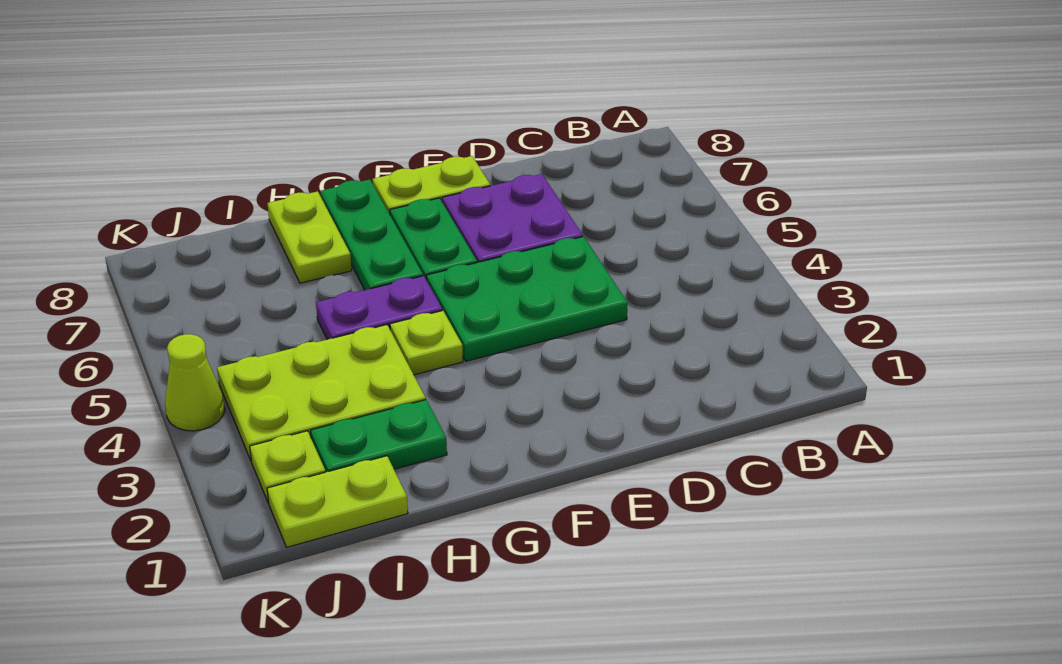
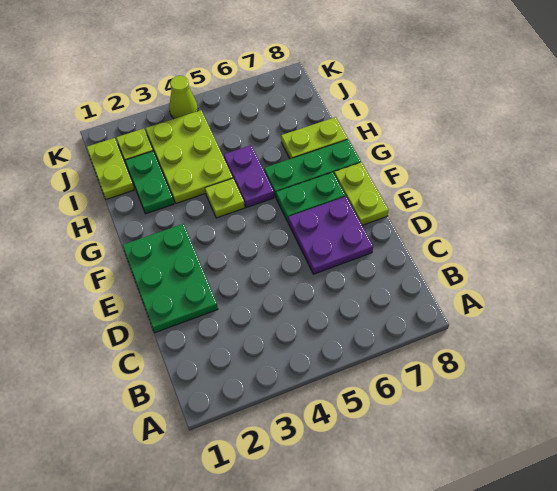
green plate D4:F5 level 1 -> green plate D1:F2 level 1

